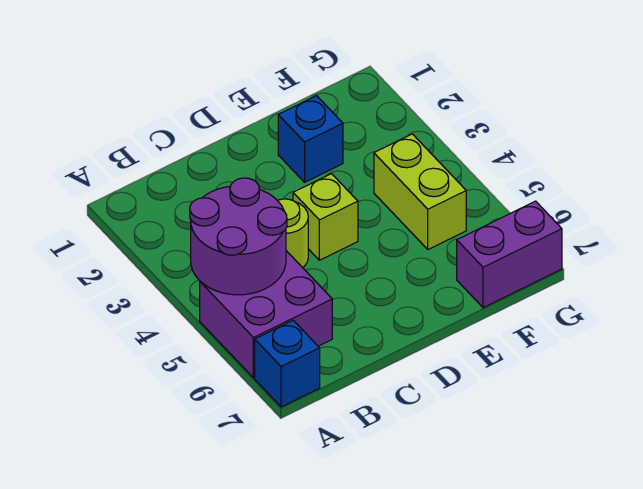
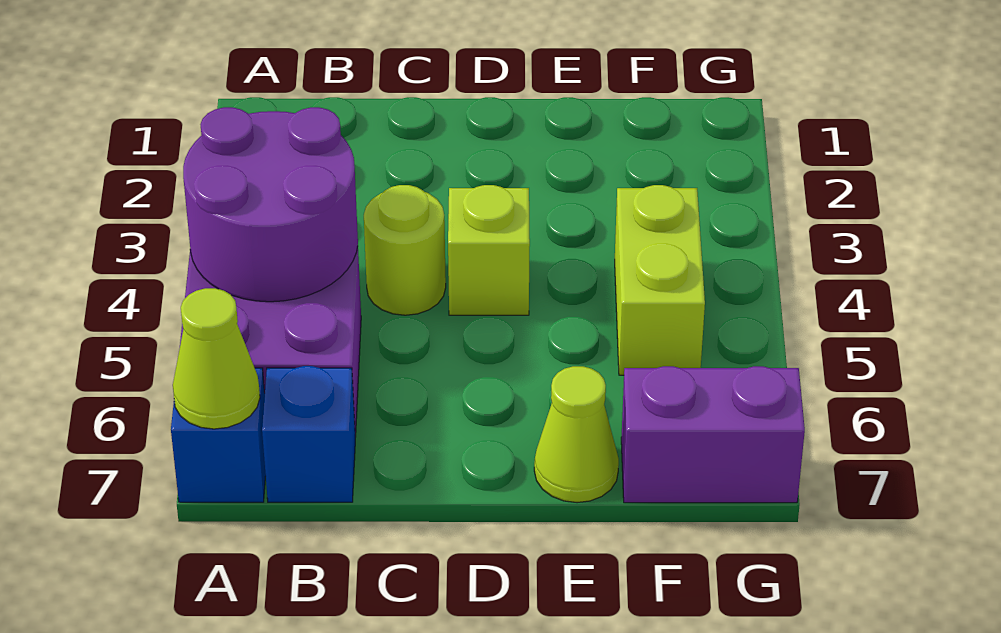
none -> lime cone A7 level 2
blue brick E2 level 1 -> blue brick B7 level 1
none -> lime cone E7 level 1

